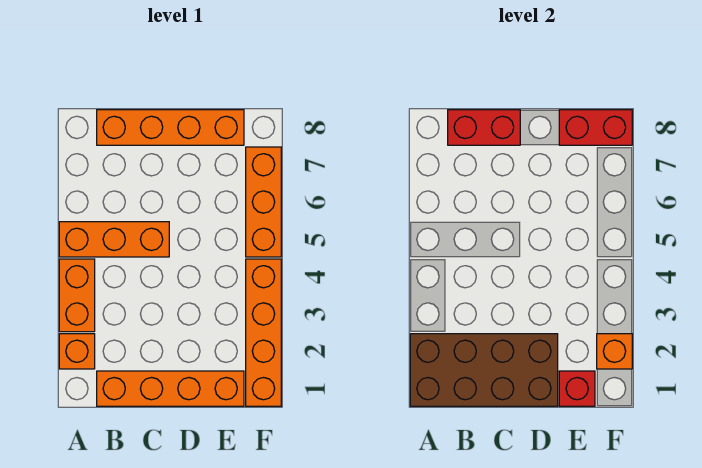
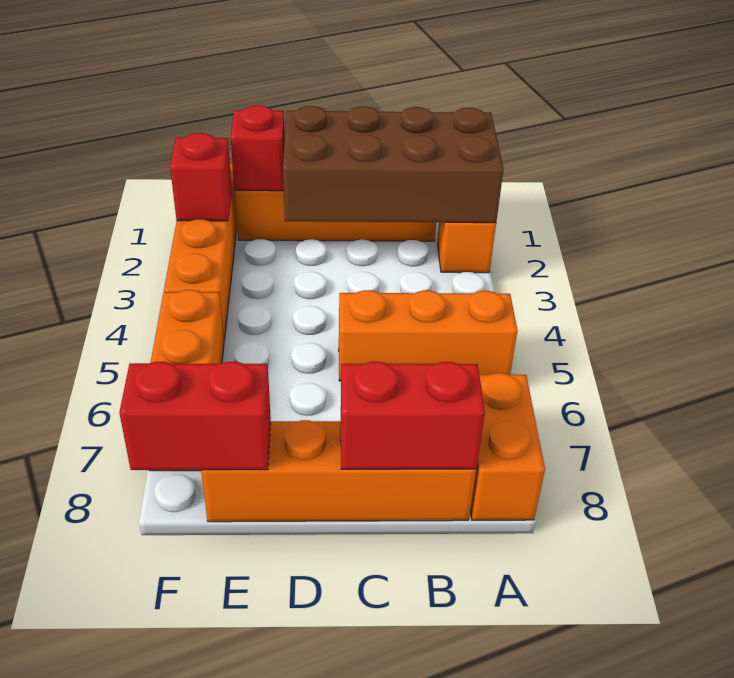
orange brick A3:A4 level 1 -> orange brick A7:A8 level 1
orange brick F2 level 2 -> red brick F2 level 2

